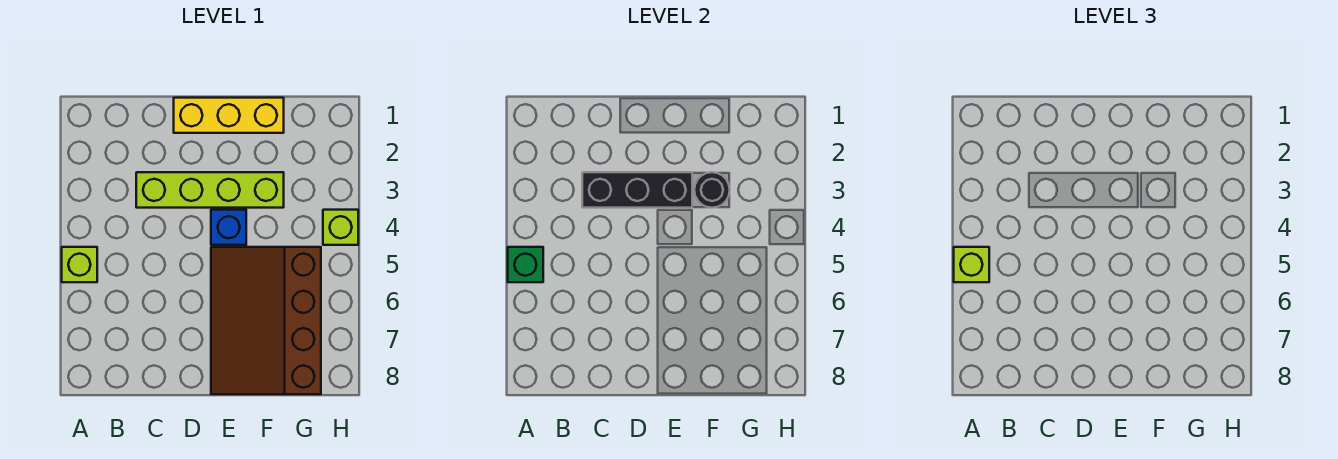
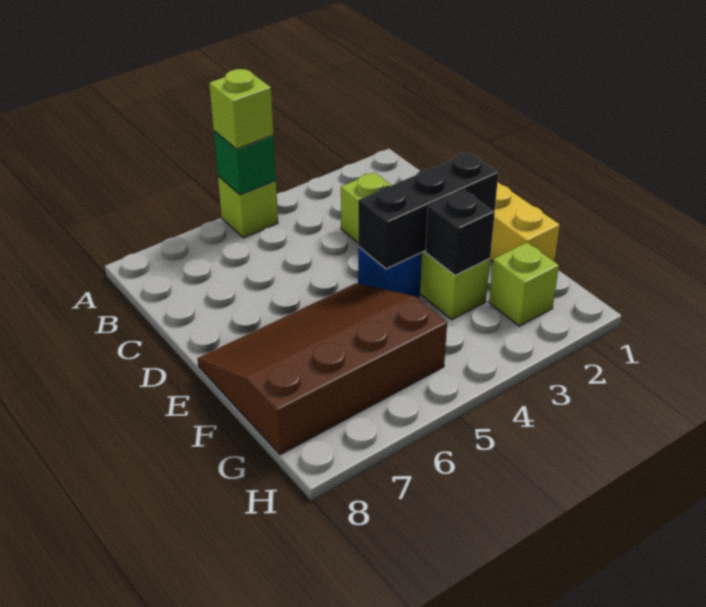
black brick C3:E3 level 2 -> black brick E2:E4 level 2
black round brick F3 level 2 -> black brick F3 level 2
lime brick H4 level 1 -> lime brick G2 level 1

